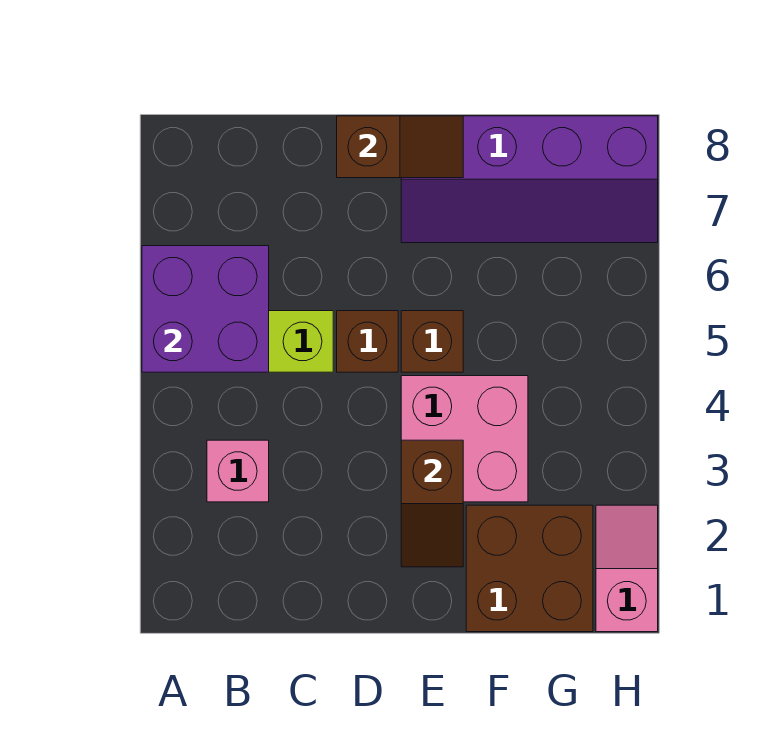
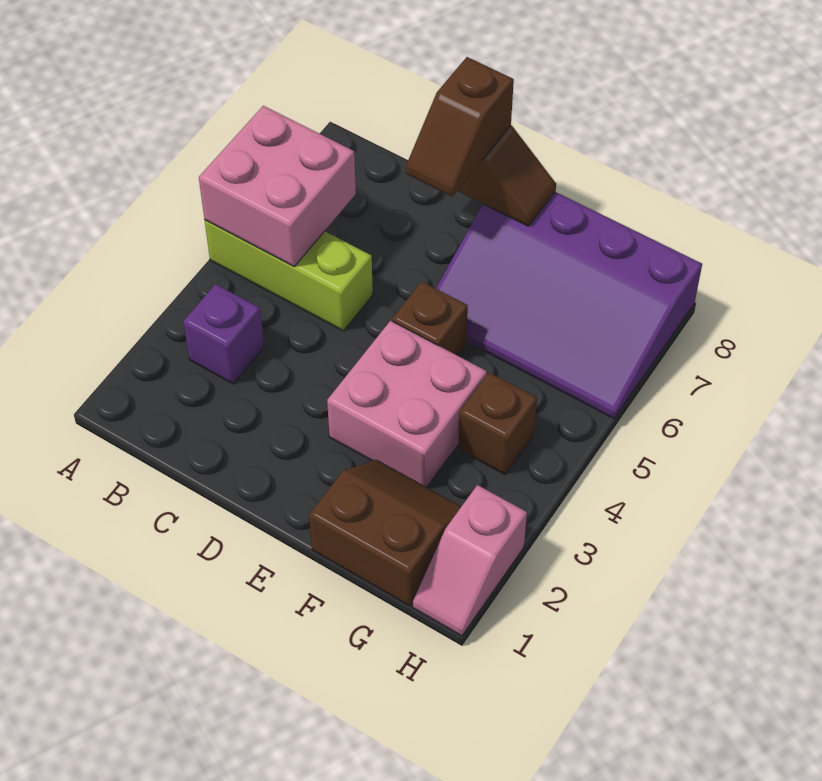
purple brick A5:B6 level 2 -> pink brick A5:B6 level 2
pink brick B3 level 1 -> purple brick B3 level 1
brown brick D5 level 1 -> brown brick G4 level 1
brown slope E2:E3 level 2 top 3 -> brown slope D7:D8 level 3 top 8
purple slope E7:H8 level 1 top 8 -> purple slope E6:H8 level 1 top 8
brown brick F1:G2 level 1 -> brown slope F1:G2 level 1 top 1
pink slope H1:H2 level 1 top 1 -> pink slope H1:H2 level 1 top 2

